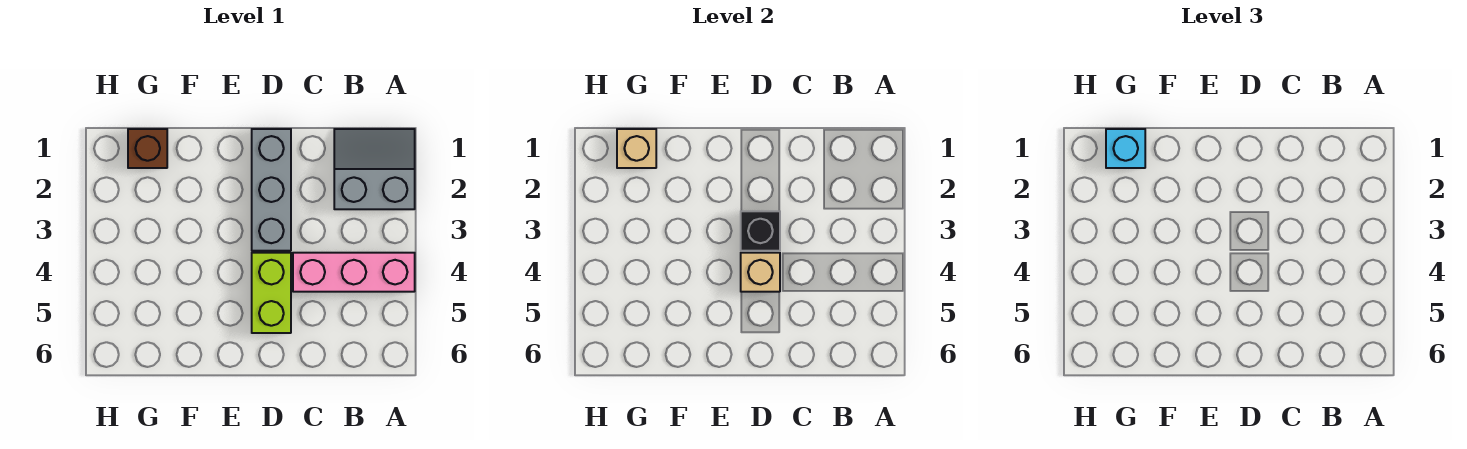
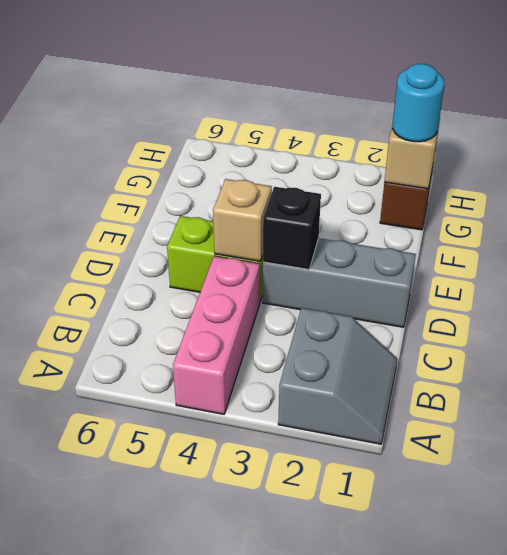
cyan brick G1 level 3 -> cyan round brick G1 level 3

